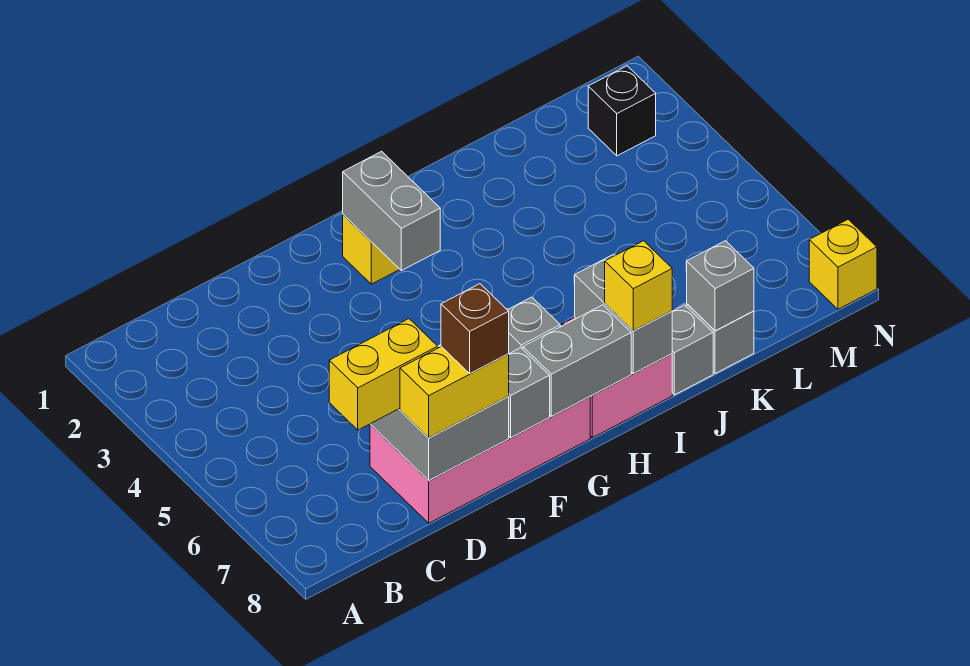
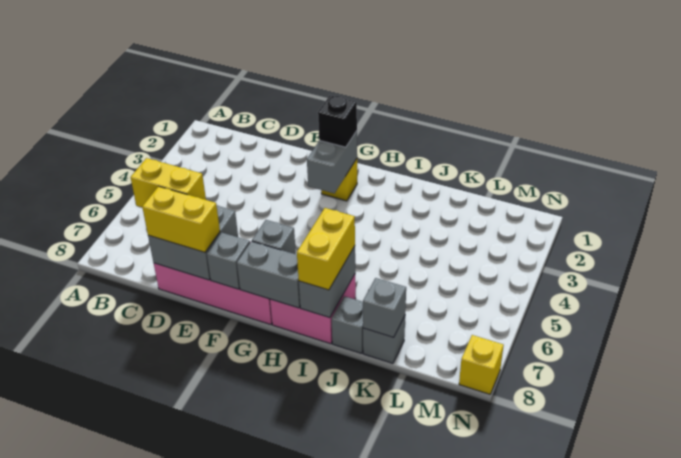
brown brick E8 level 4 -> none
yellow brick I8 level 3 -> yellow brick I7:I8 level 3
black brick M2 level 1 -> black brick G2 level 3

